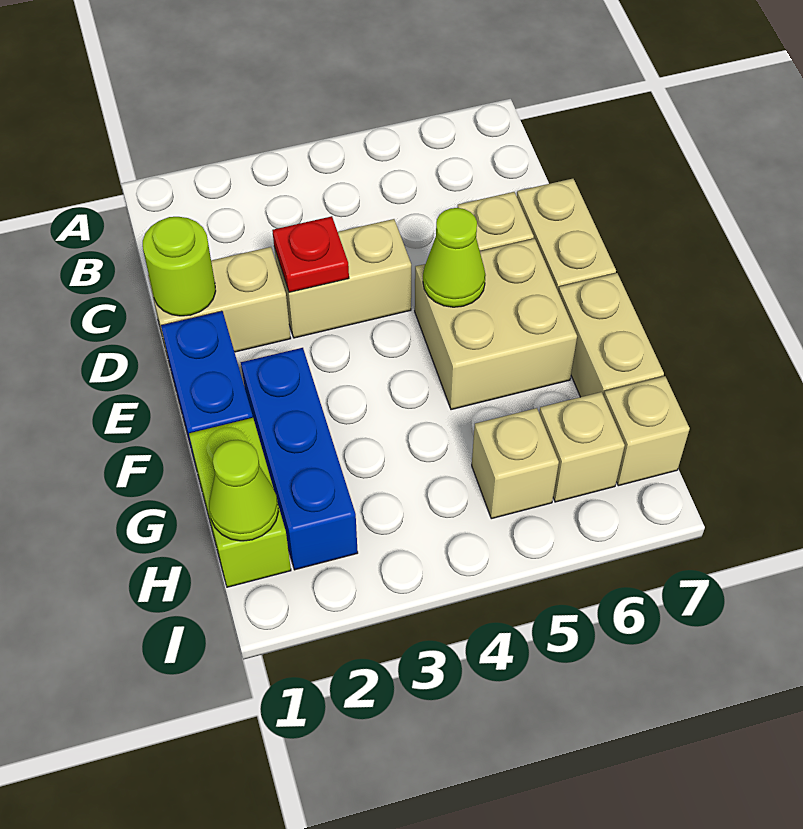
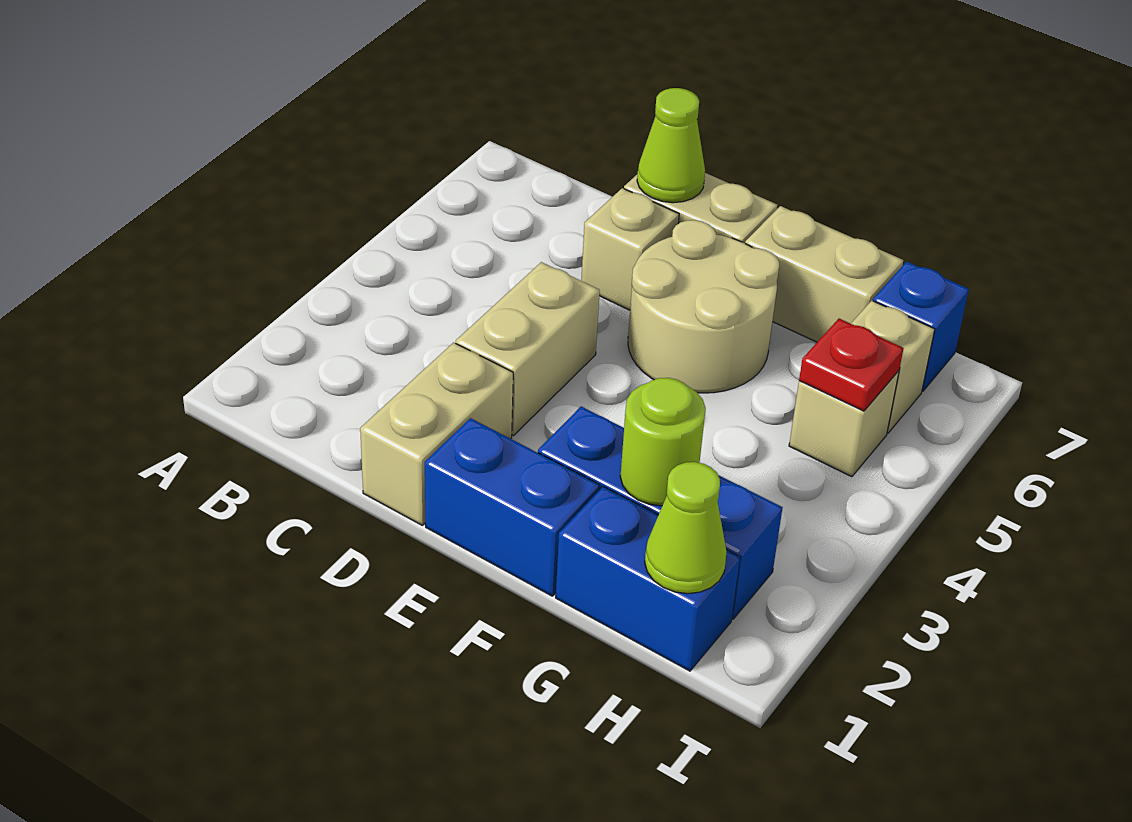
lime round brick D1 level 2 -> lime round brick G2 level 2
red plate D3 level 2 -> red plate H5 level 2
tan brick E5:F6 level 1 -> tan round brick E5:F6 level 1
lime cone E5 level 2 -> lime cone D7 level 2
lime brick G1:H1 level 1 -> blue brick G1:H1 level 1
tan brick H7 level 1 -> blue brick H7 level 1

